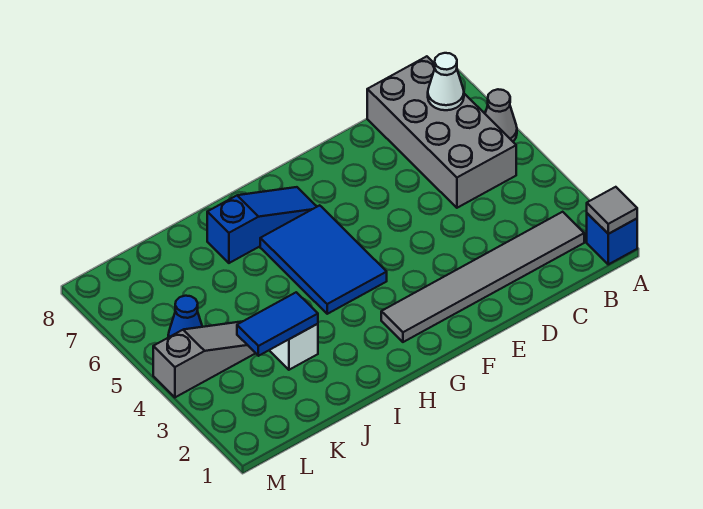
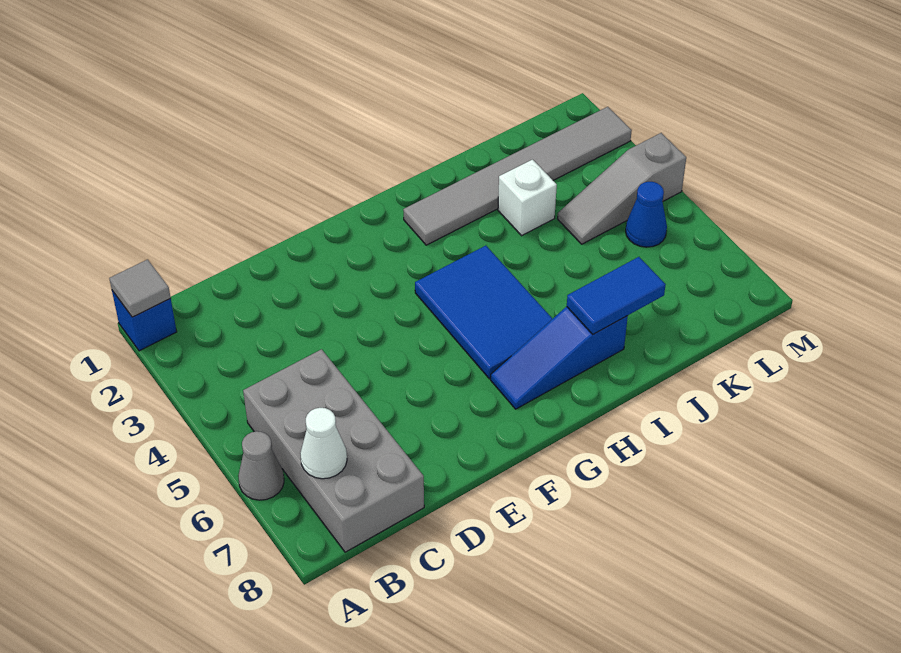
grey tile B2:G2 level 1 -> grey tile H2:M2 level 1
blue tile J3:K3 level 2 -> blue tile I7:J7 level 2

